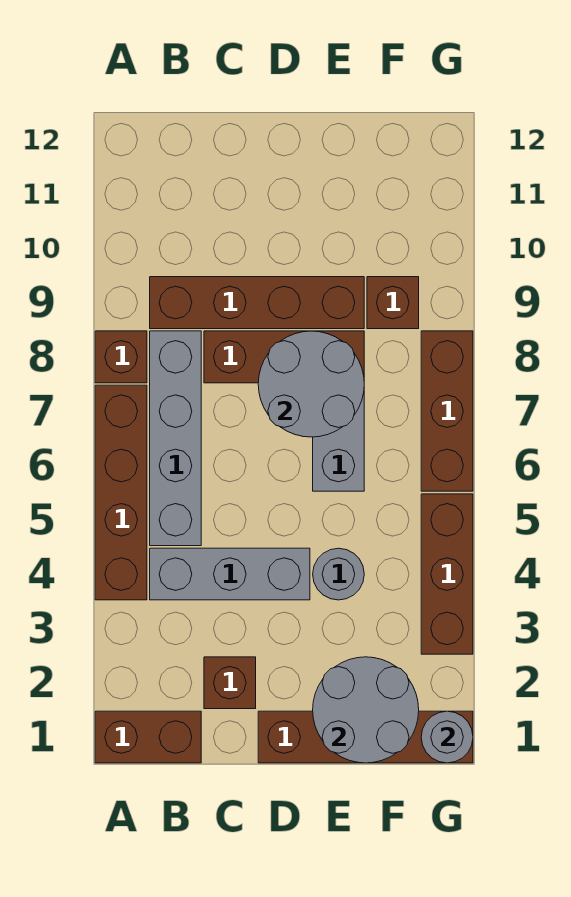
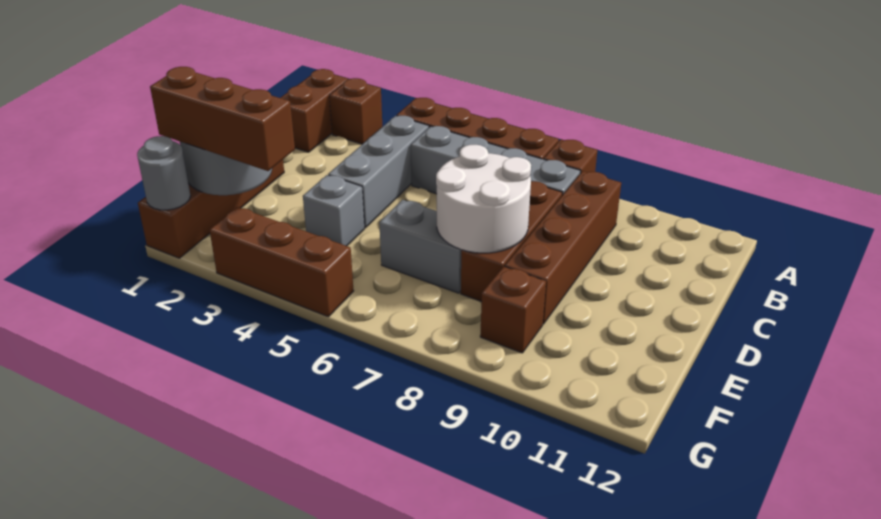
brown brick C2 level 1 -> brown brick A2 level 1
grey round brick D7:E8 level 2 -> white round brick D7:E8 level 2
grey round brick E4 level 1 -> grey brick E4 level 1
brown brick G6:G8 level 1 -> brown brick F1:F3 level 3

